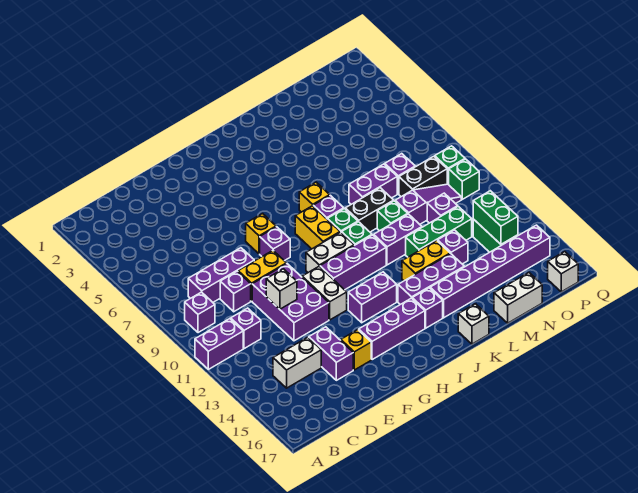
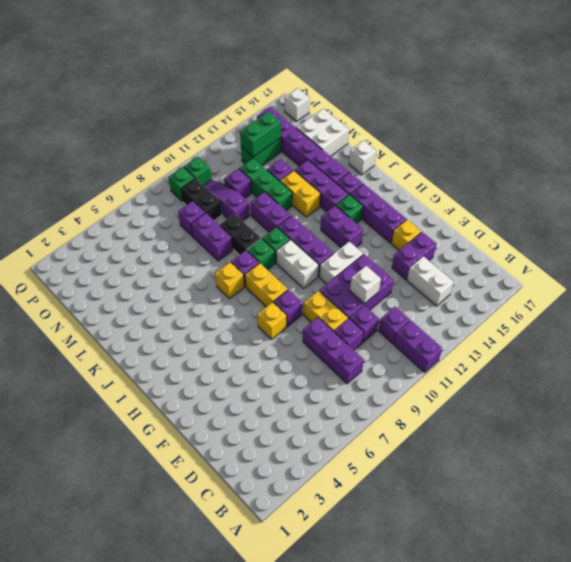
purple brick B9 level 1 -> purple brick D10 level 1
yellow brick I8:I9 level 1 -> yellow brick H8:I8 level 1
green brick L10 level 1 -> green brick I14 level 1
white brick M17:N17 level 1 -> white brick M16:N17 level 1

